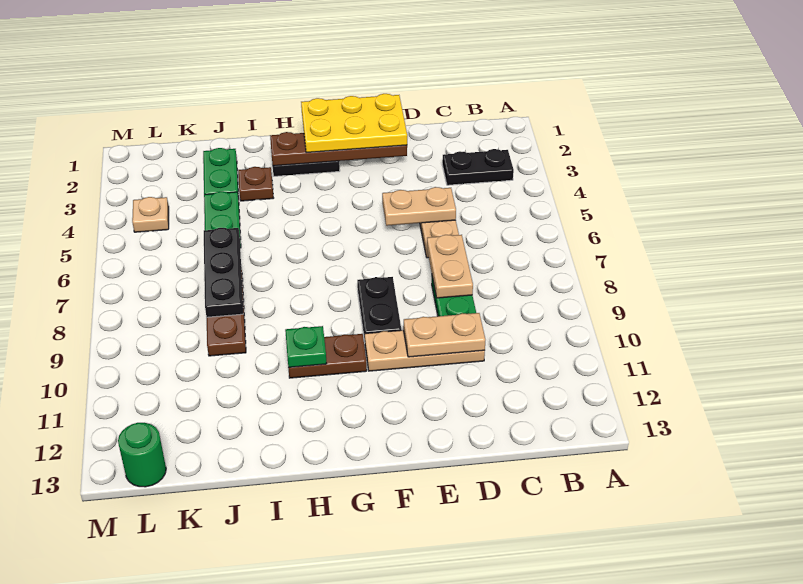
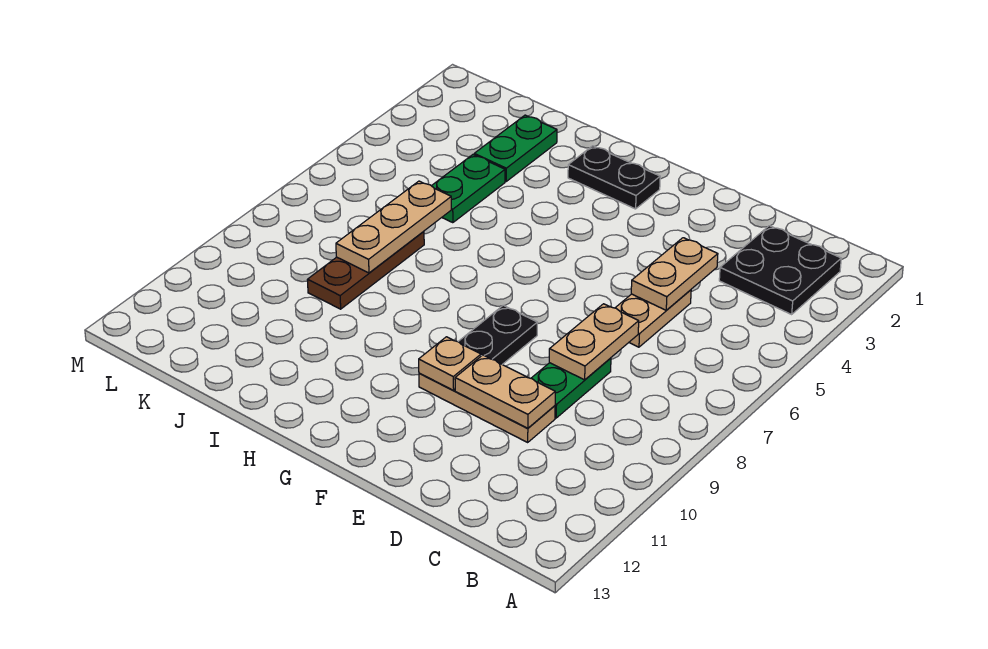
black plate B3:C3 level 1 -> black plate B2:C3 level 1
tan plate D5:E5 level 2 -> tan plate D4:D5 level 2
yellow plate E1:G2 level 3 -> none
brown plate E2:H2 level 2 -> none
brown plate G10:H10 level 1 -> none
green plate H10 level 2 -> none
brown plate I3 level 1 -> none
black plate J6:J8 level 2 -> tan plate J6:J8 level 2
tan plate L4 level 1 -> tan plate F10 level 2
green round brick L13 level 1 -> none

